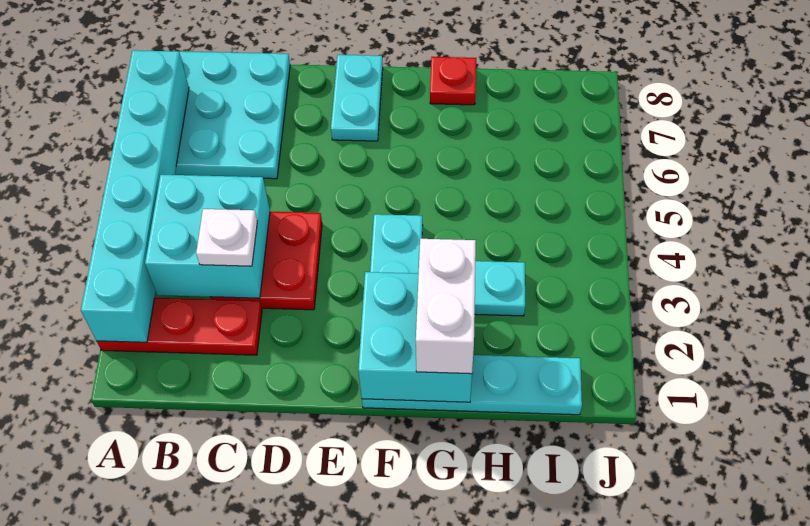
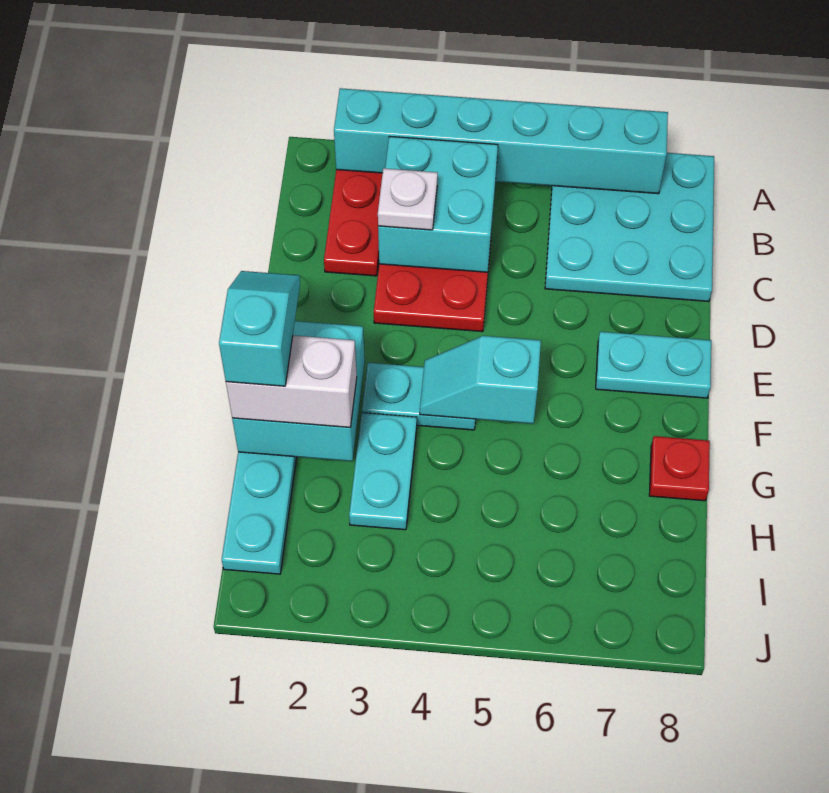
none -> cyan slope F1:G1 level 4 top G
none -> cyan slope F4:F5 level 2 top 5

